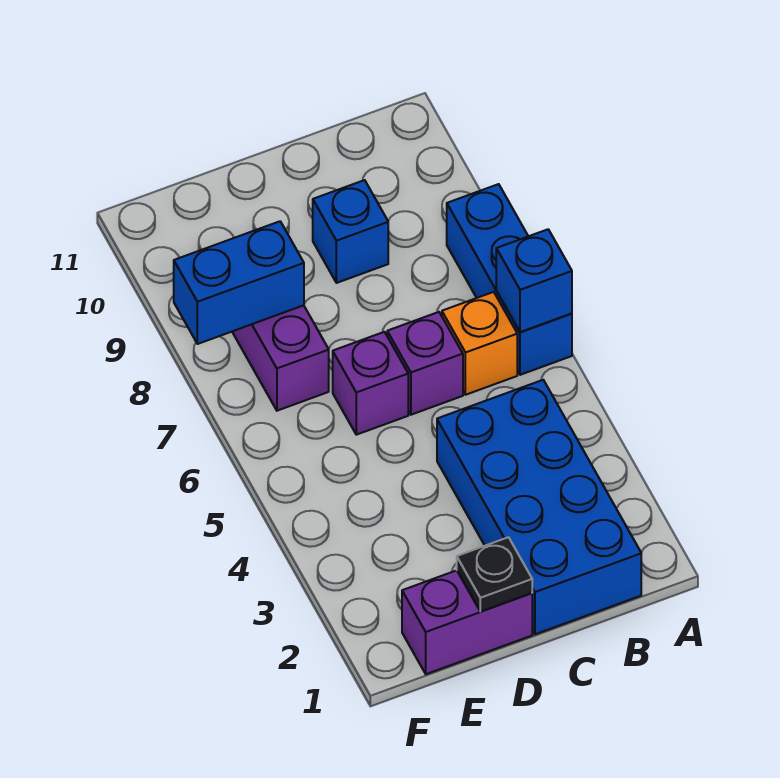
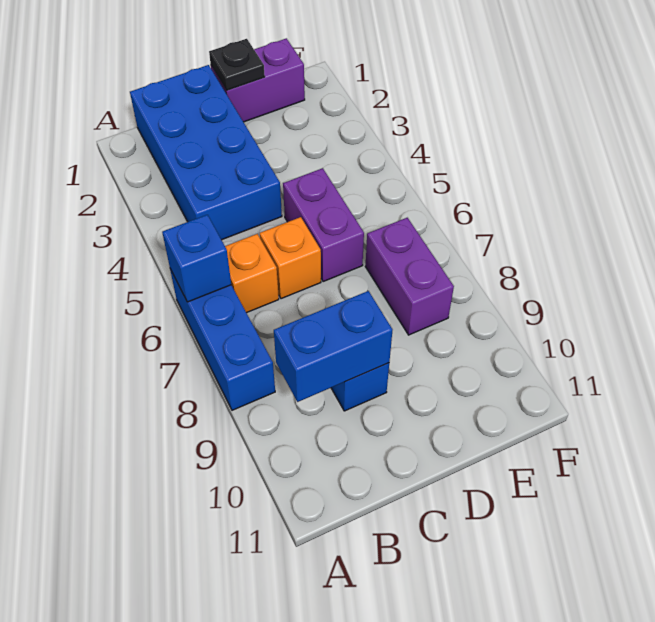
purple brick C6 level 1 -> orange brick C6 level 1
purple brick D6 level 1 -> purple brick D5:D6 level 1
blue brick E8:F8 level 2 -> blue brick B9:C9 level 2

